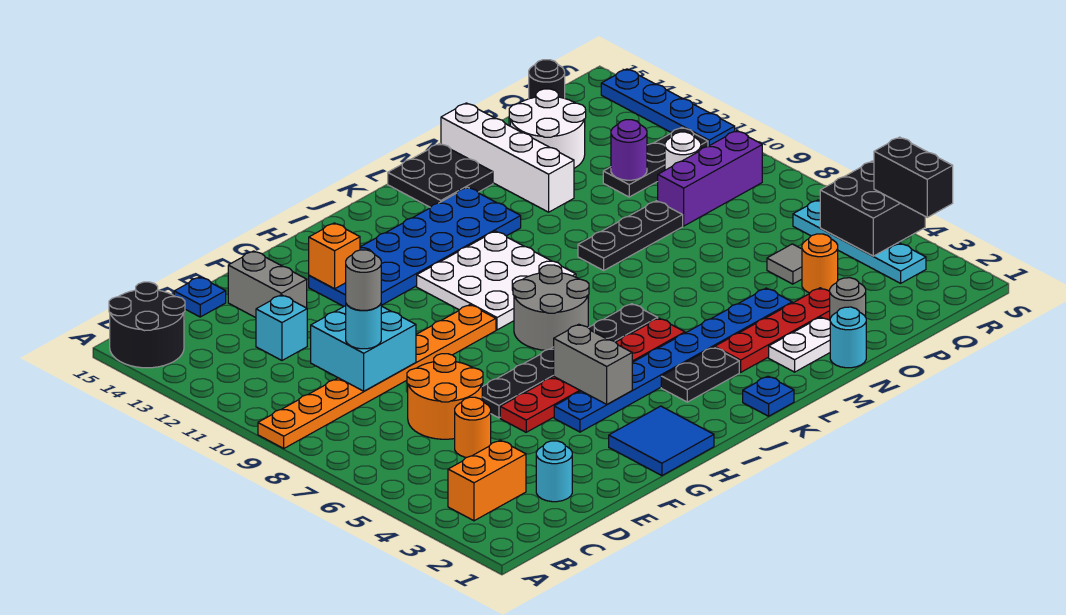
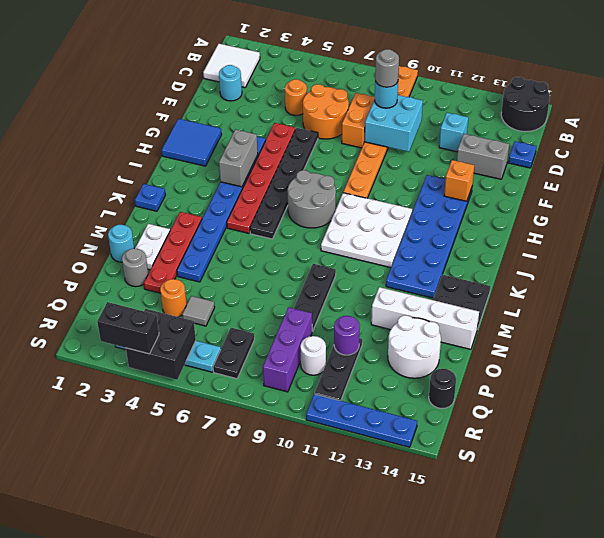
none -> white tile B1:C2 level 1
orange brick B3:C3 level 1 -> orange brick D8:E8 level 1
grey brick H4:H5 level 2 -> grey brick H4:I4 level 2
black plate J3:K3 level 1 -> black plate Q7:R7 level 1

